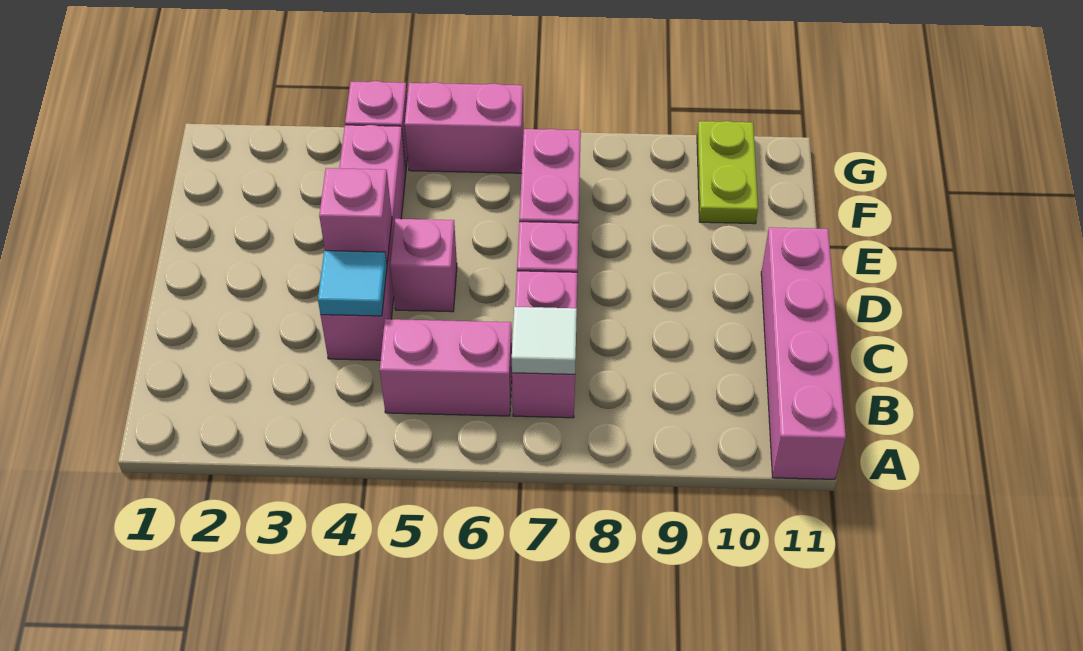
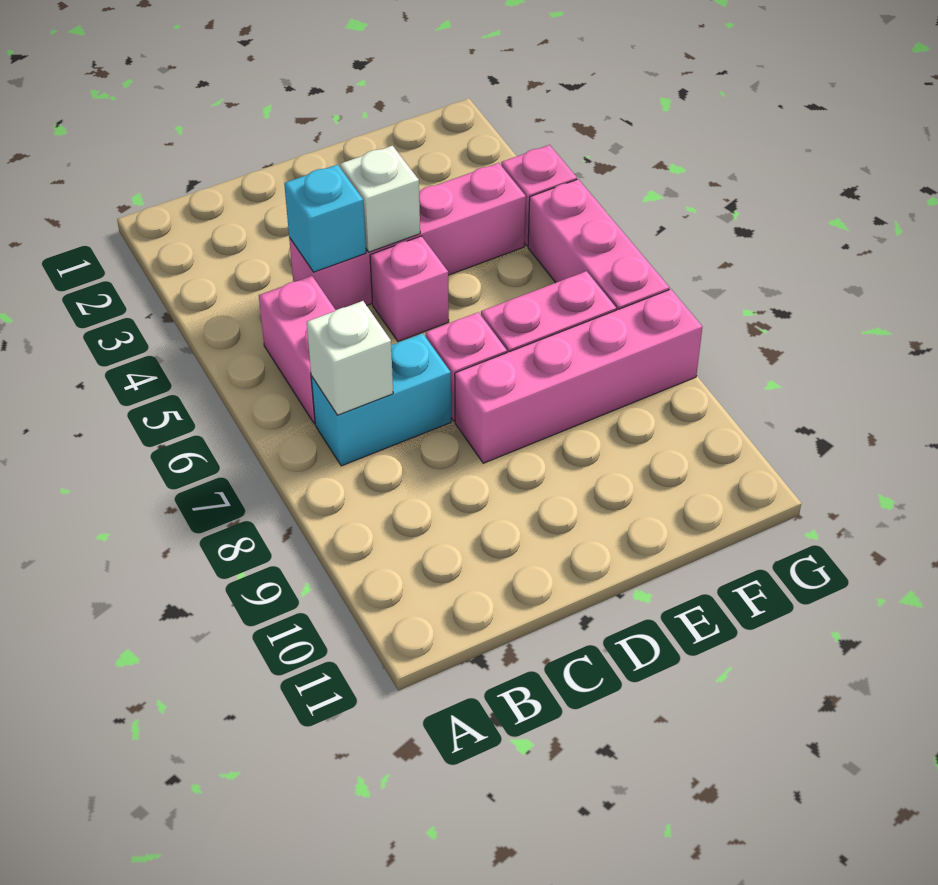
pink brick A11:D11 level 1 -> pink brick D8:G8 level 1
pink brick B7:C7 level 1 -> cyan brick B7:C7 level 1
white tile B7 level 2 -> white brick B7 level 2
cyan tile C4 level 2 -> cyan brick C4 level 2
pink brick D4 level 2 -> white brick D4 level 2
lime plate F10:G10 level 1 -> none
pink brick G5:G6 level 1 -> pink brick G5:G7 level 1

